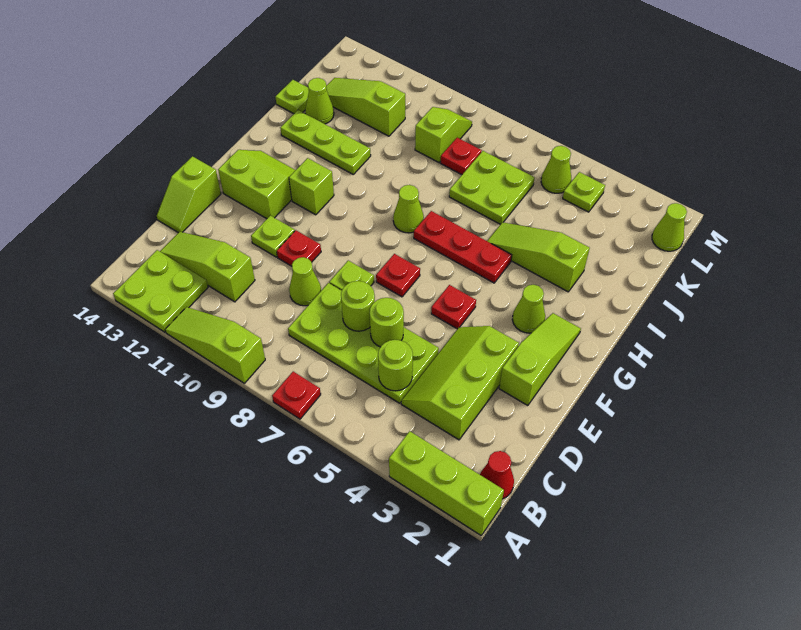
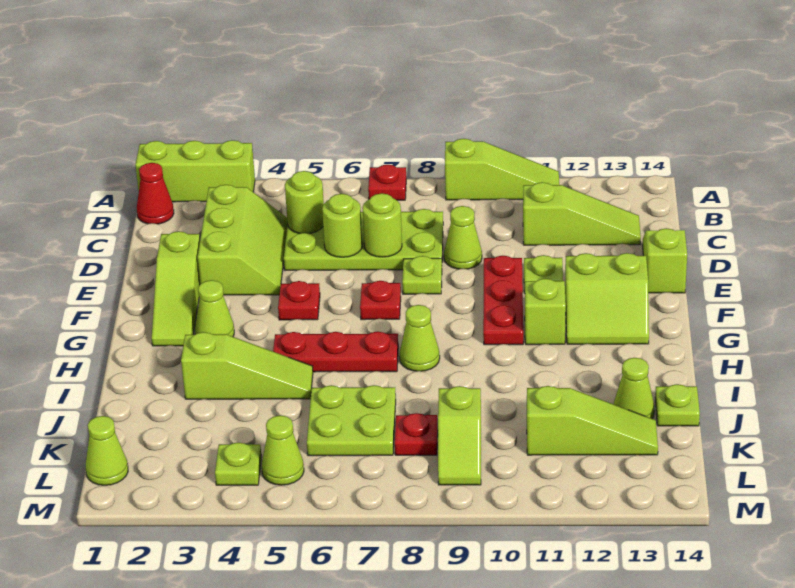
lime plate A12:B13 level 1 -> none
red plate E10 level 1 -> red plate E10:G10 level 1
lime plate I11:I13 level 1 -> none

